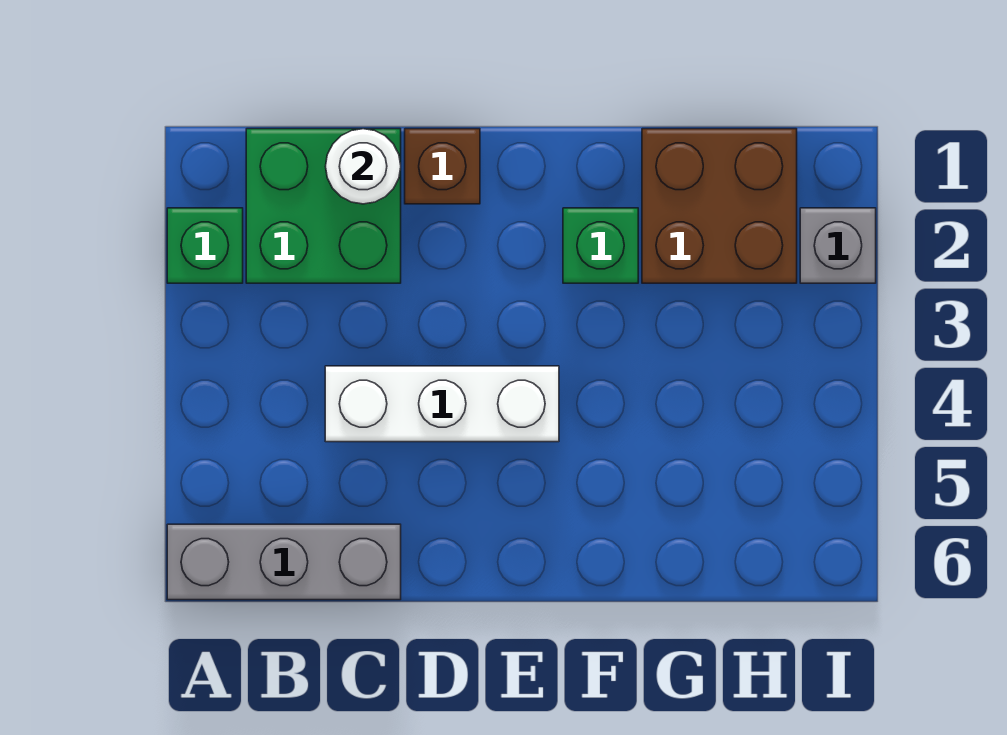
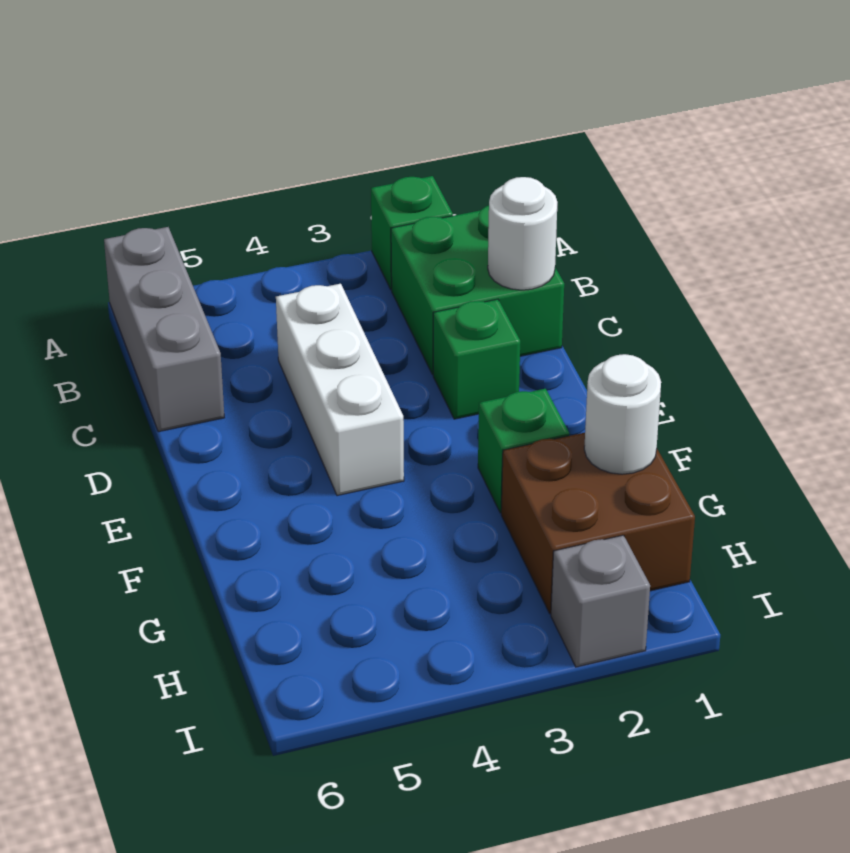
brown brick D1 level 1 -> none
none -> green brick D2 level 1
none -> white round brick G1 level 2

